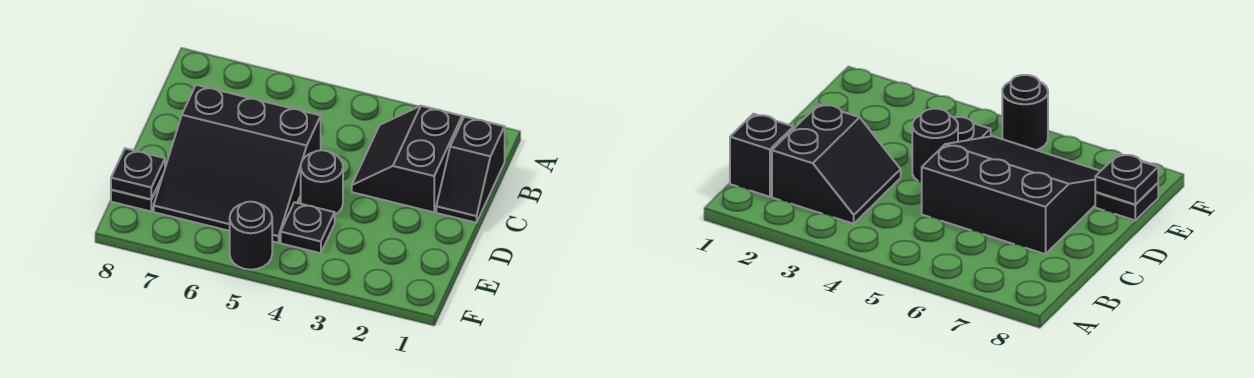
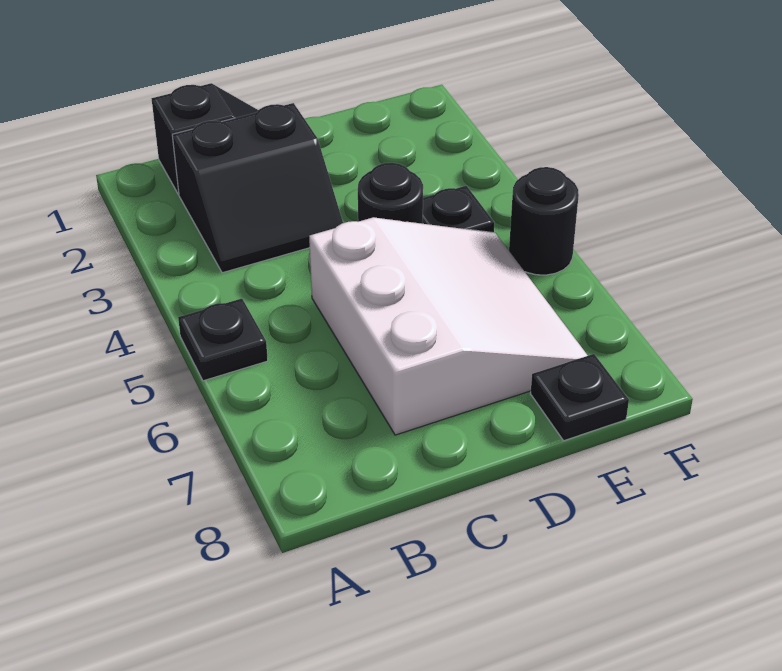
black slope C5:E7 level 1 top C -> white slope C5:E7 level 1 top C
black plate E8 level 2 -> black plate A5 level 1

